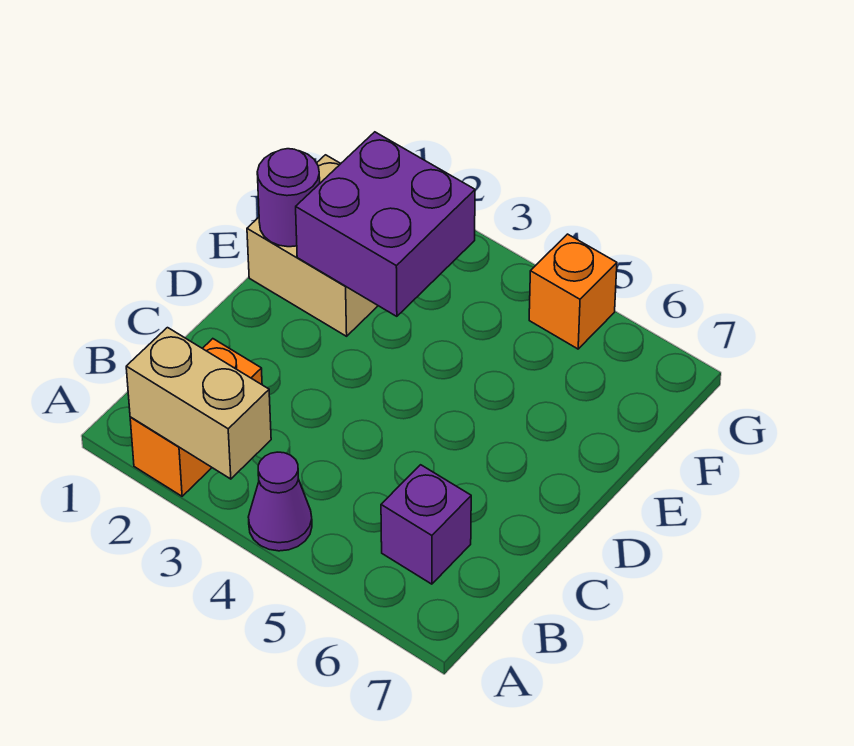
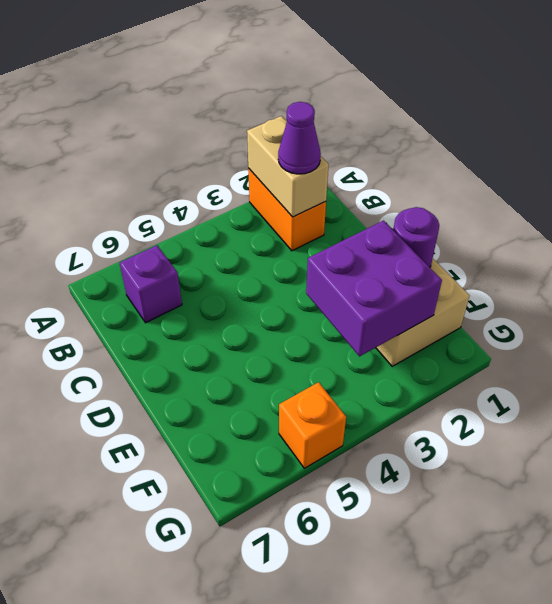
tan brick A2:A3 level 2 -> tan brick A2:B2 level 2
purple cone A4 level 1 -> purple cone B2 level 3

